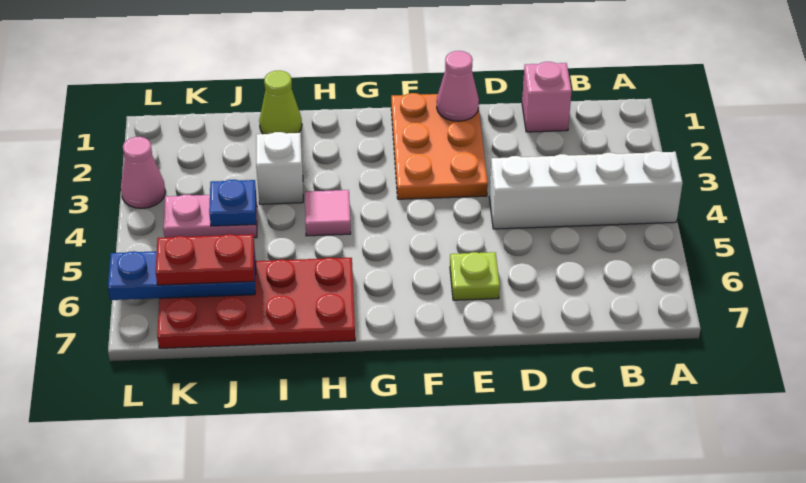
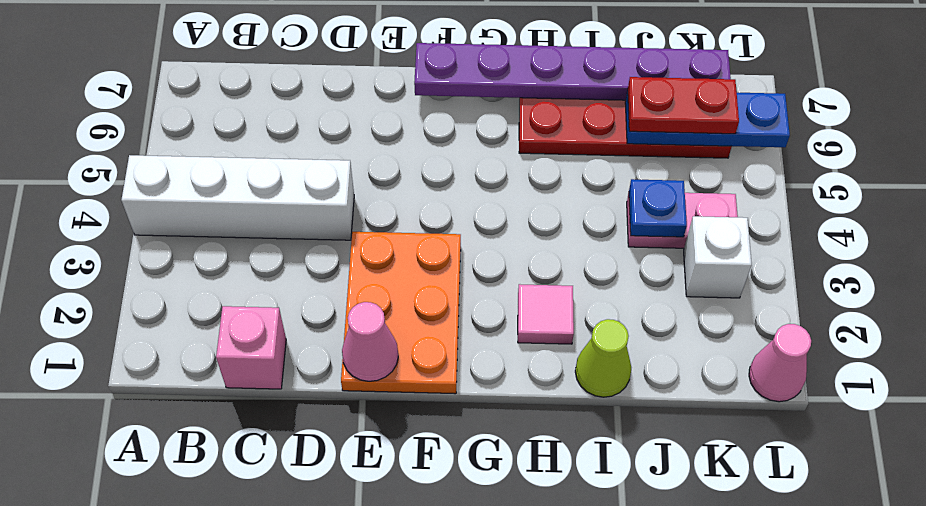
lime plate E6 level 1 -> none
none -> purple plate F7:K7 level 2
pink tile H4 level 1 -> pink tile H2 level 1
white brick I3 level 1 -> white brick K3 level 1
pink cone L3 level 1 -> pink cone L1 level 1

